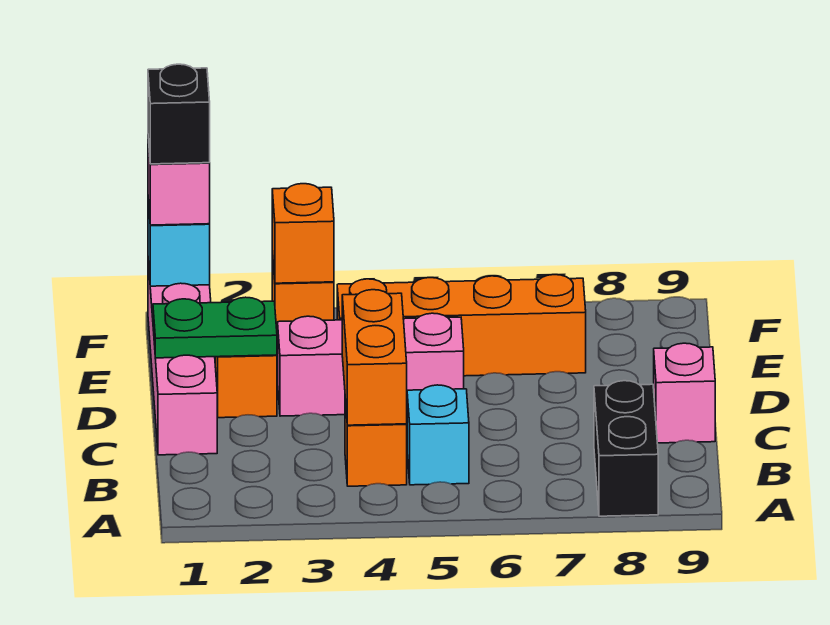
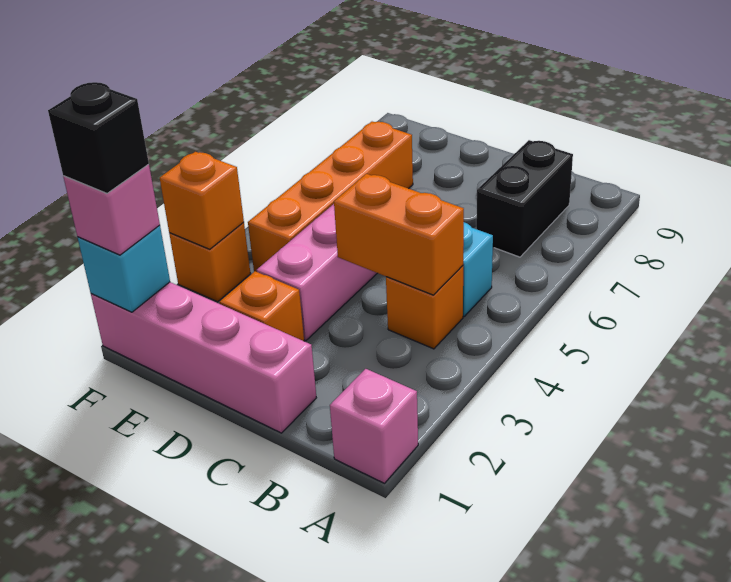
black brick A8:B8 level 1 -> black brick B7:B8 level 1
pink brick C9 level 1 -> pink brick A1 level 1
green plate D1:D2 level 2 -> none

